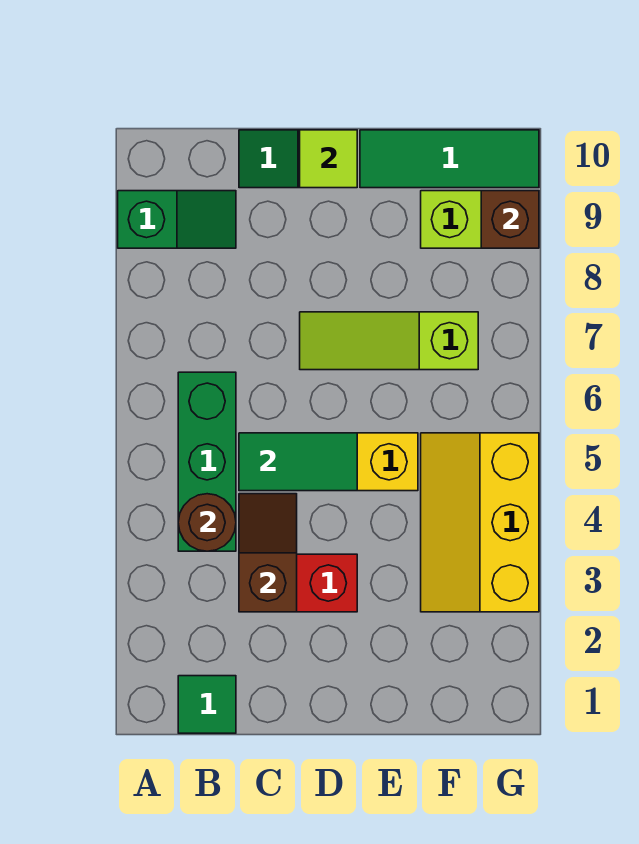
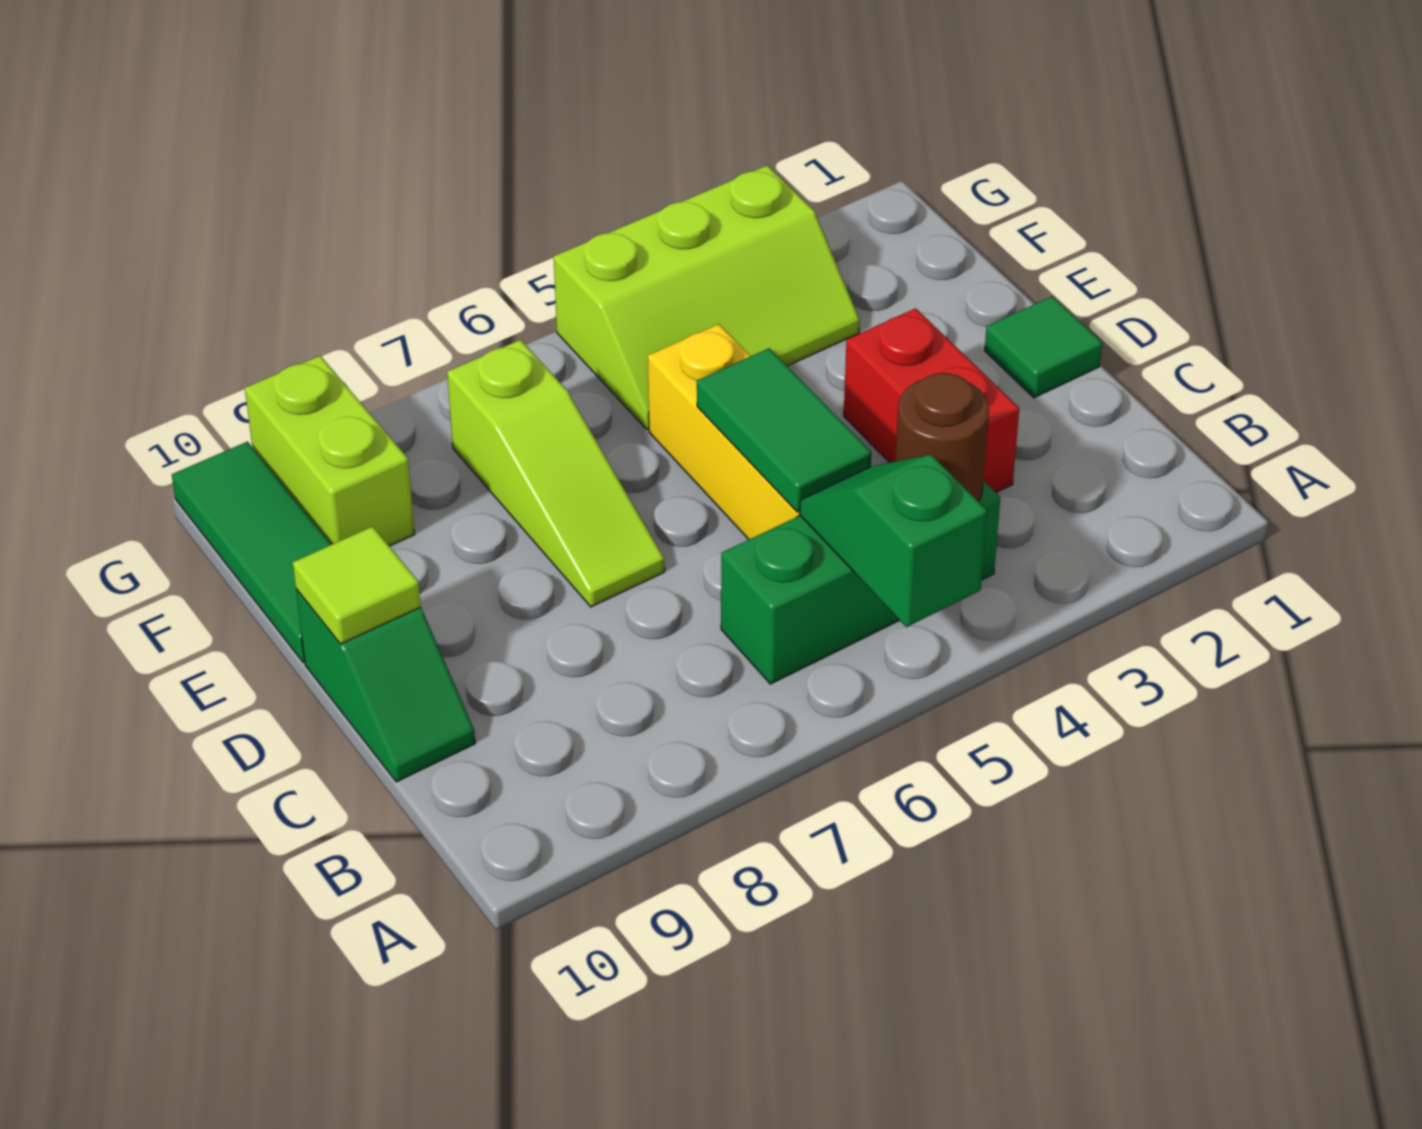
green slope A9:B9 level 1 top A -> green slope A5:B5 level 2 top A
green tile B1 level 1 -> green tile D1 level 1
brown slope C3:C4 level 2 top 3 -> none
yellow slope F3:G5 level 1 top G -> lime slope F3:G5 level 1 top G
brown brick G9 level 2 -> none

